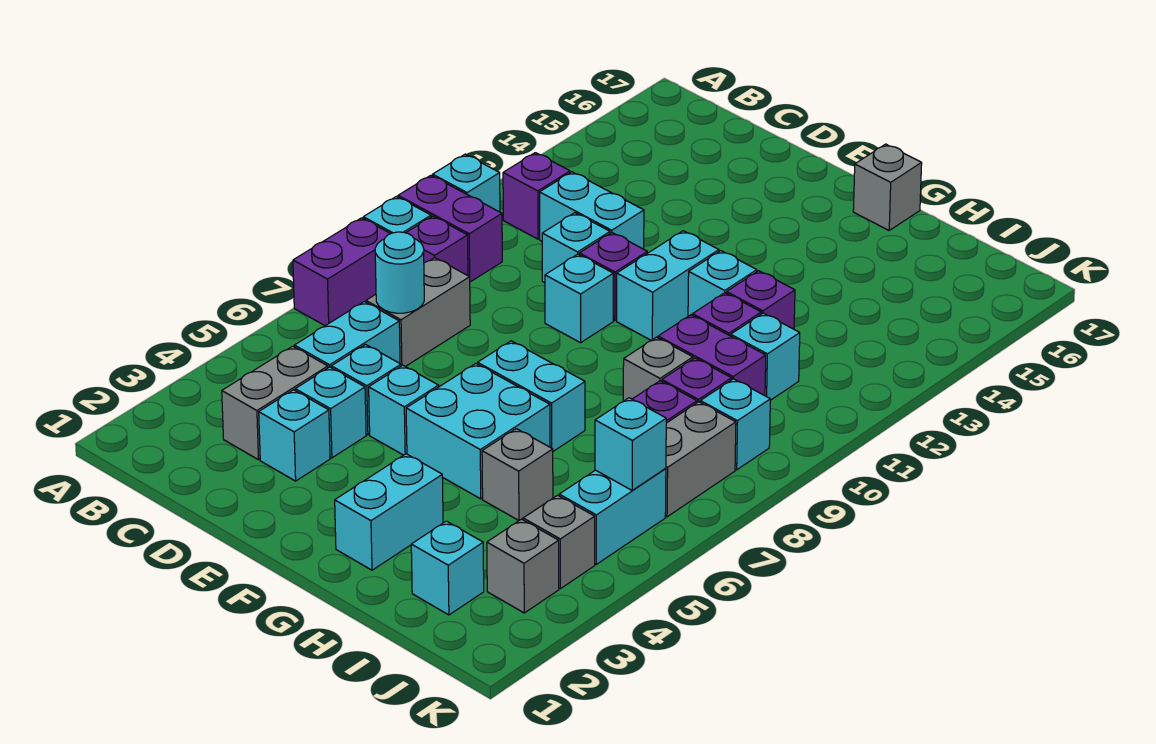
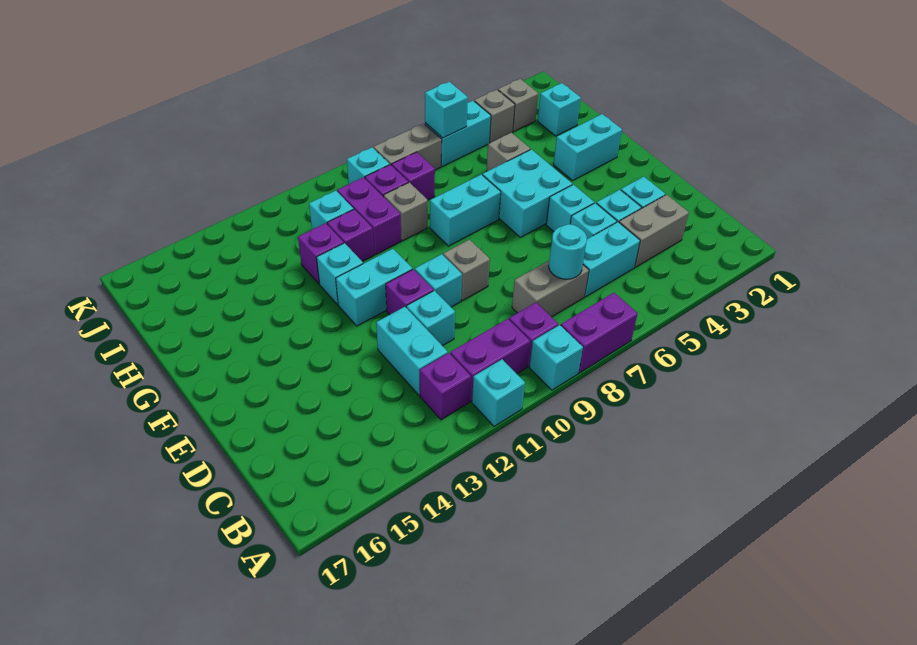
purple brick A10:B10 level 1 -> purple brick B10:B11 level 1
cyan brick F7:G7 level 1 -> cyan brick G7:G8 level 1
grey brick G17 level 1 -> grey brick E9 level 1

